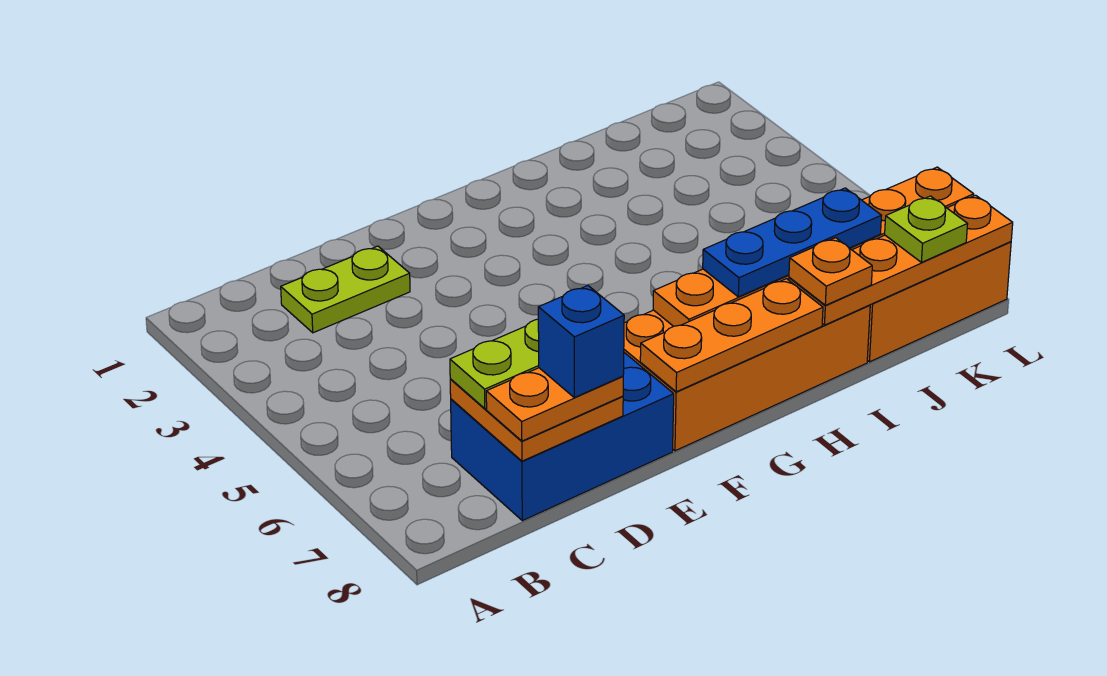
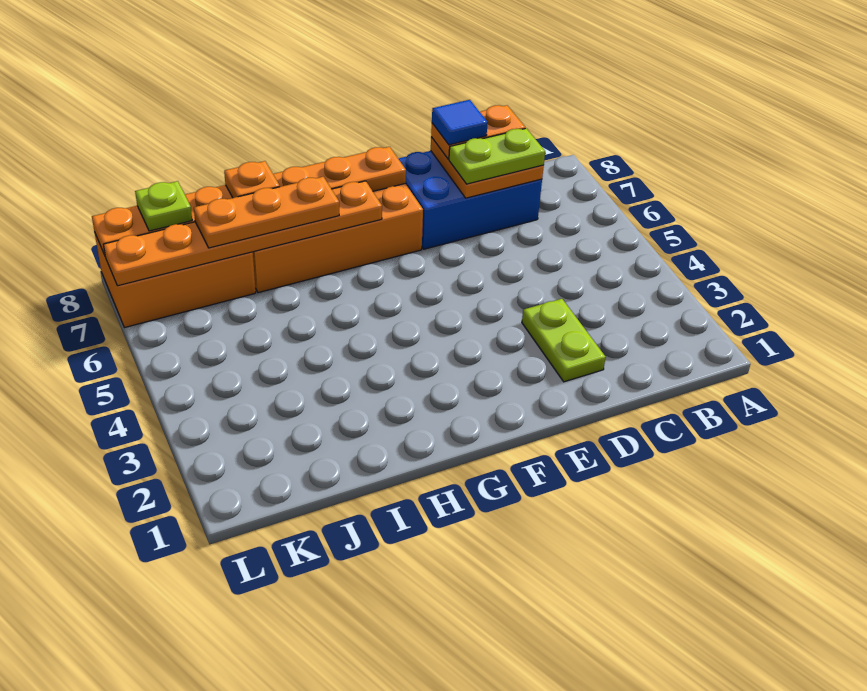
lime plate C2:D2 level 1 -> lime plate D2:D3 level 1
blue brick D8 level 4 -> blue tile D8 level 4
blue plate H7:J7 level 3 -> orange plate H7:J7 level 3

